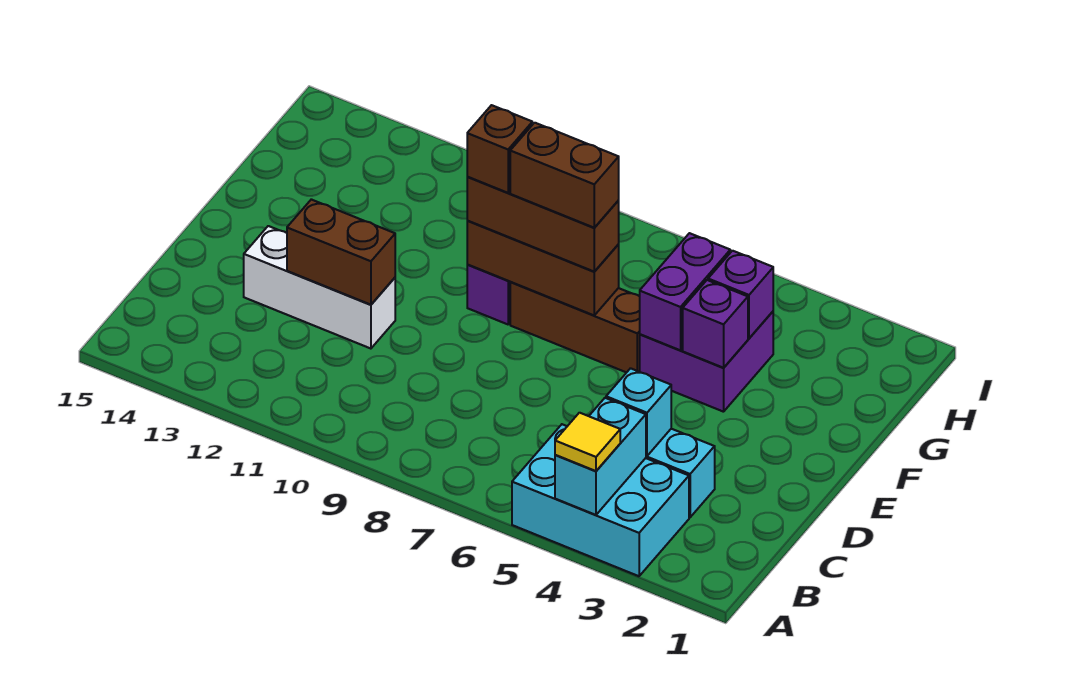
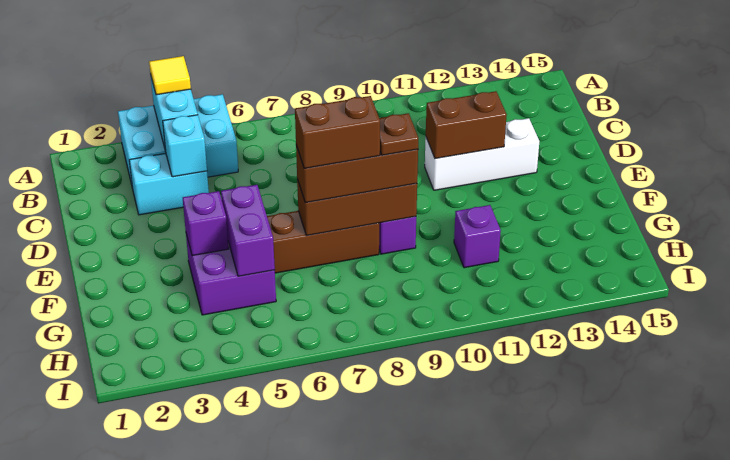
brown brick F9 level 4 -> brown plate F9 level 4
purple brick G4 level 2 -> purple brick G11 level 1

